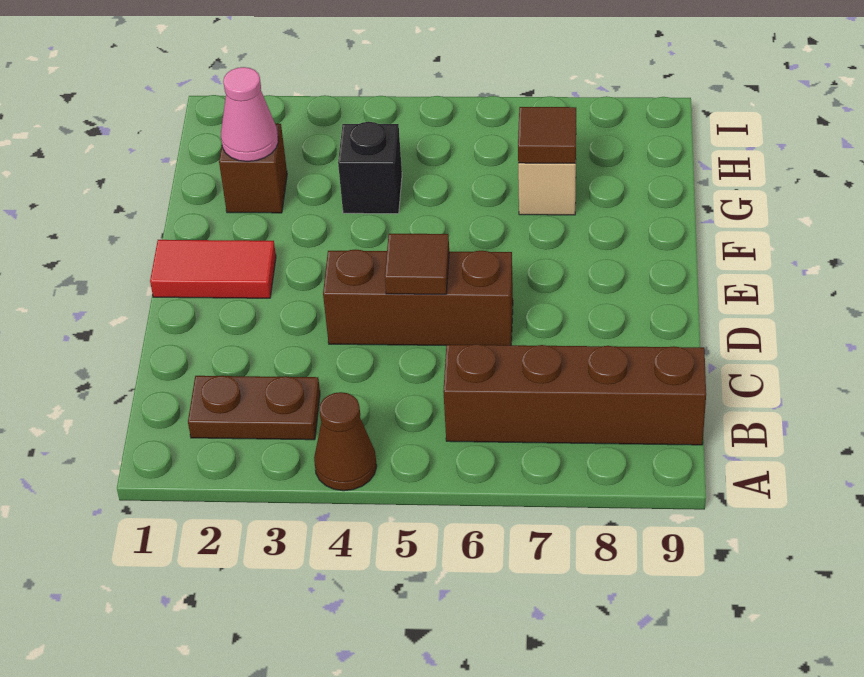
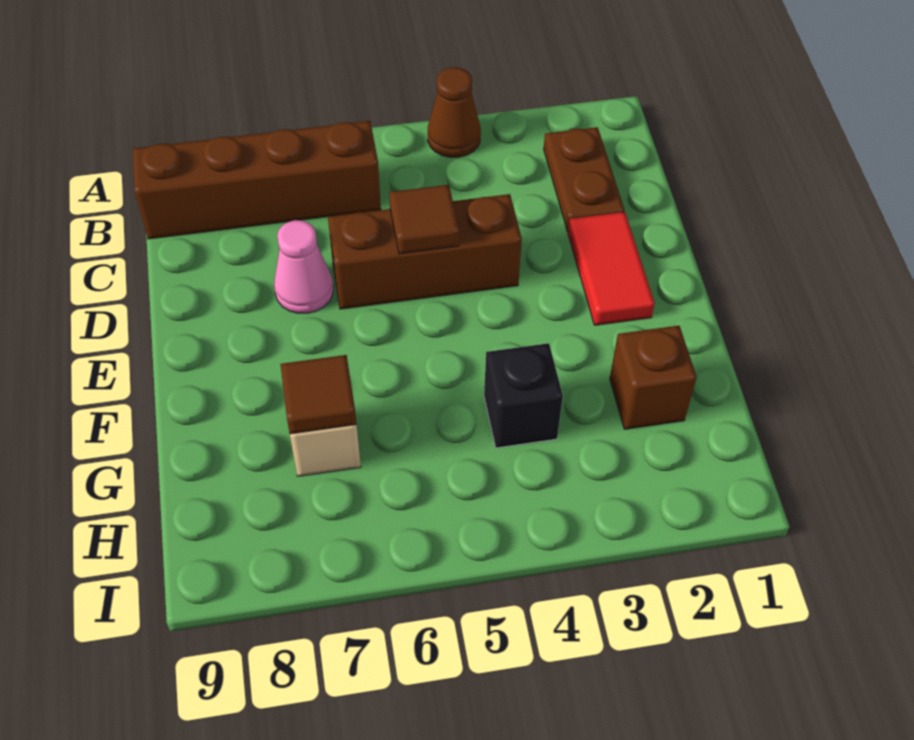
brown plate B2:B3 level 1 -> brown plate B2:C2 level 1
red tile E1:E2 level 1 -> red tile D2:E2 level 1
pink cone G2 level 2 -> pink cone D7 level 1

